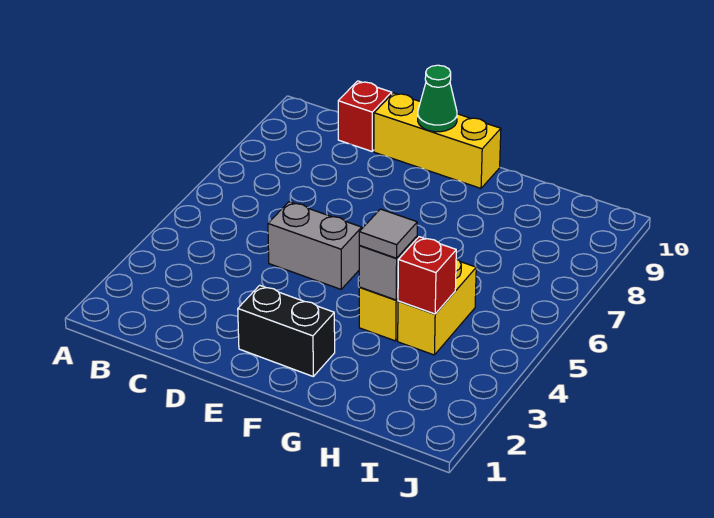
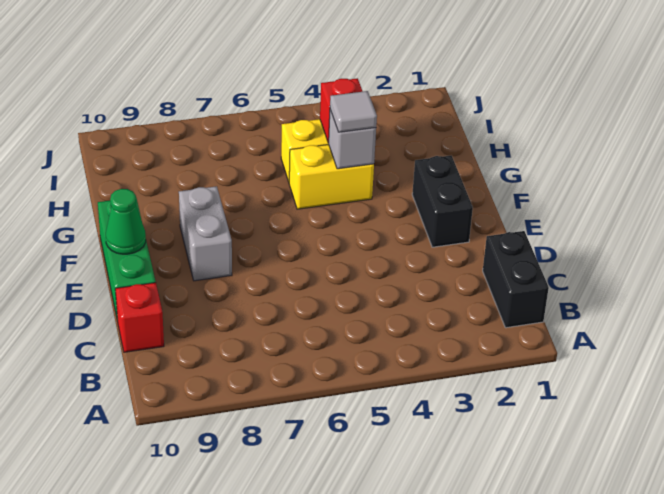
none -> black brick B1:C1 level 1
grey brick D5:E5 level 1 -> grey brick E8:F8 level 1
yellow brick D10:F10 level 1 -> green brick D10:F10 level 1

